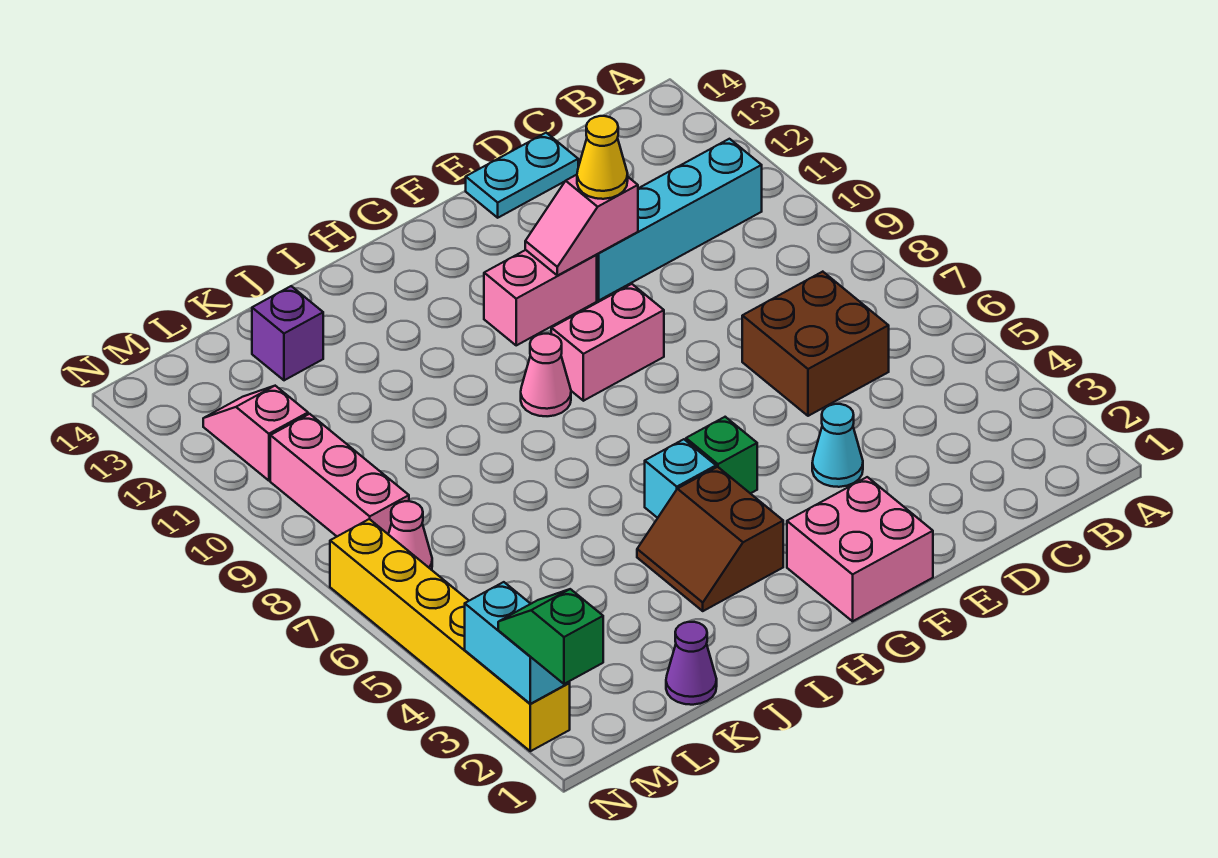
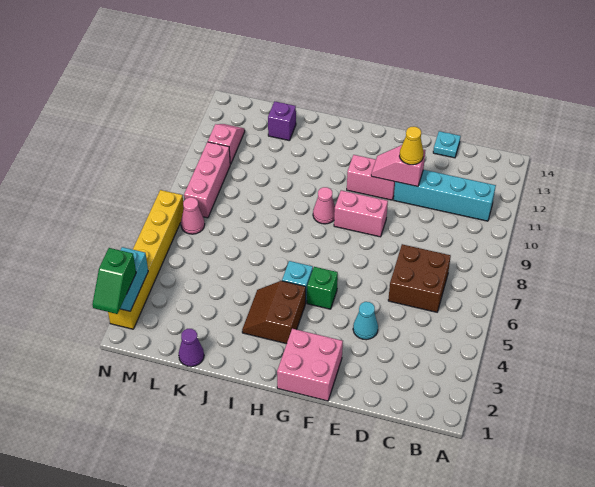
cyan plate D14:E14 level 1 -> cyan plate D14 level 1
green slope N1:N2 level 3 top 1 -> green slope N1:N2 level 3 top 2

